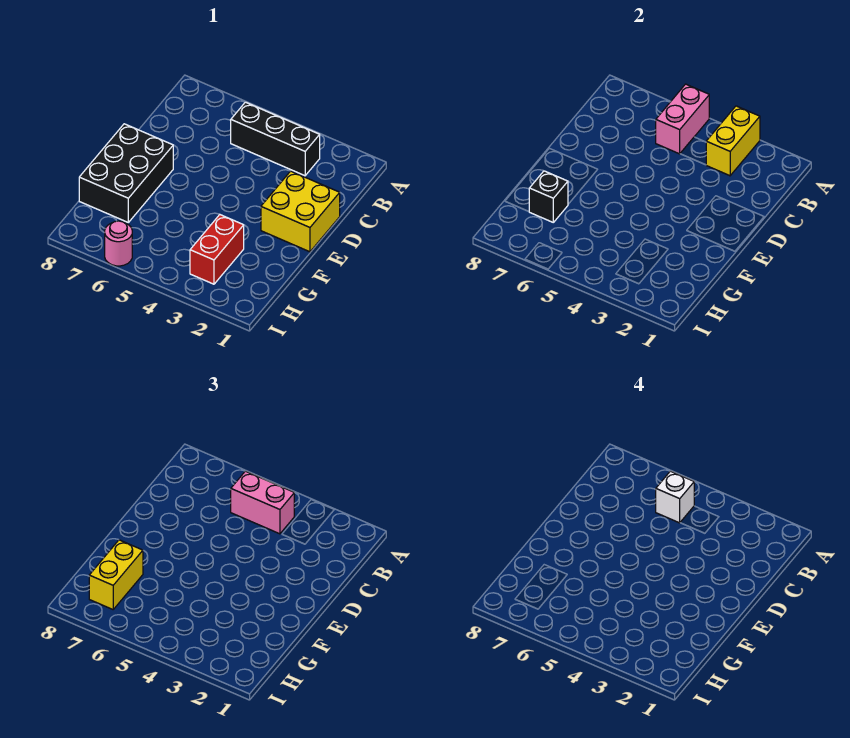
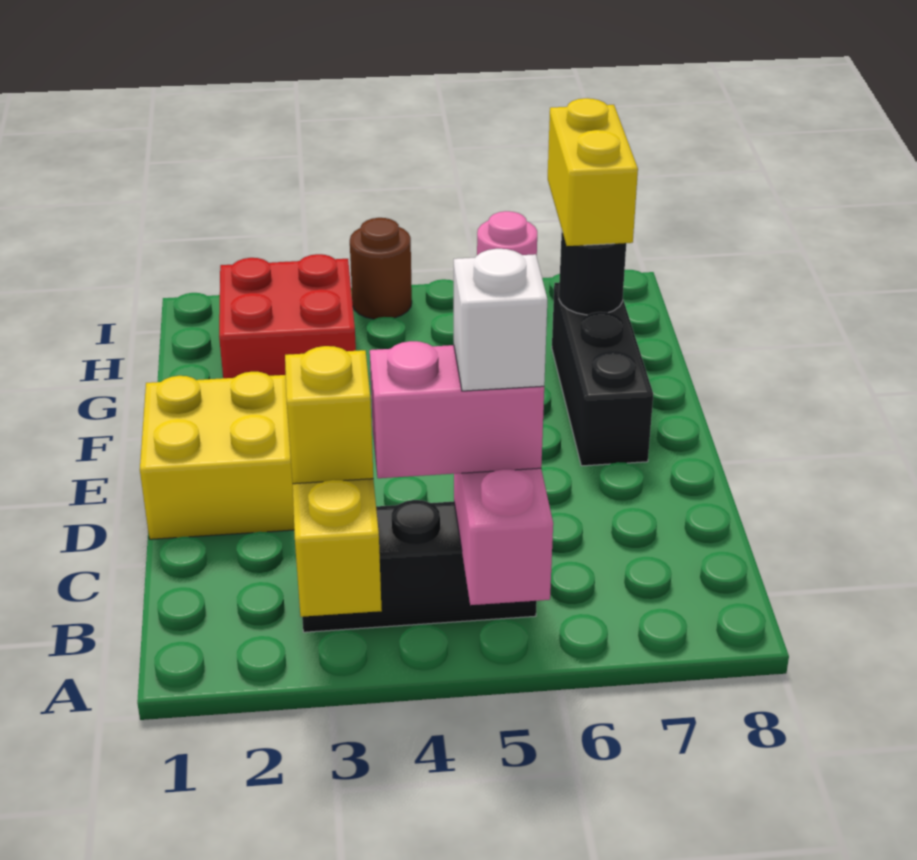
none -> yellow brick B3 level 3
black brick E7:G8 level 1 -> black brick E7:G7 level 1
red brick G3:H3 level 1 -> red brick G2:H3 level 1
black brick G7 level 2 -> black round brick G7 level 2
none -> brown round brick I4 level 1

